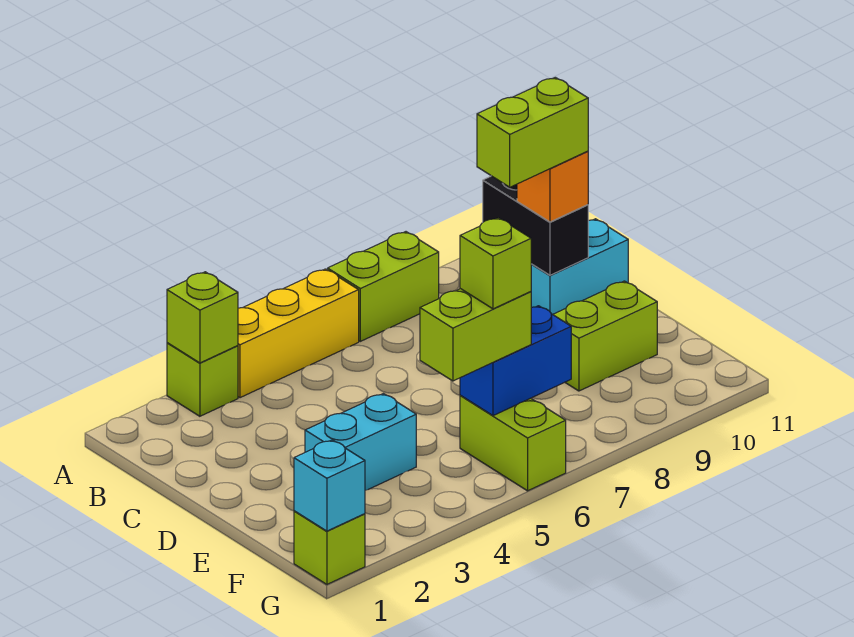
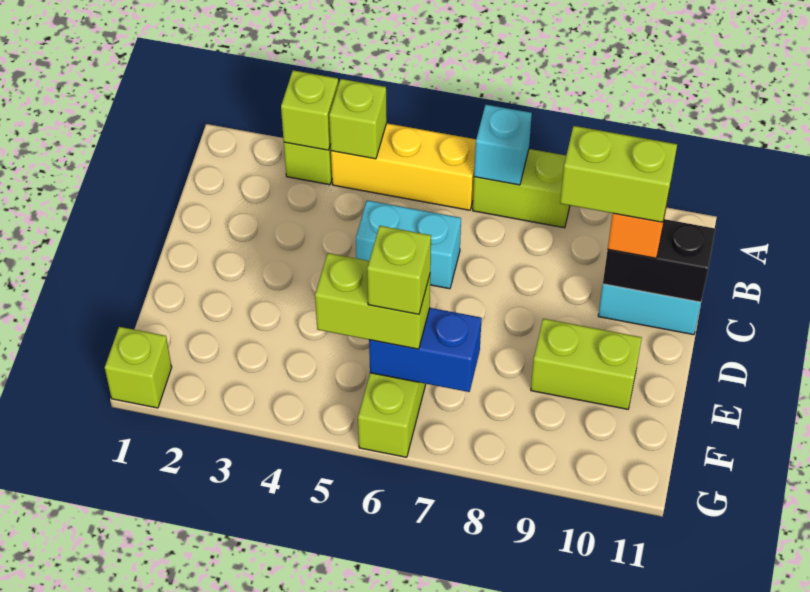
none -> lime brick A4 level 2
black brick B10:C10 level 2 -> black brick C10:C11 level 2
cyan brick E3:E4 level 1 -> cyan brick C5:C6 level 1
cyan brick G1 level 2 -> cyan brick A7 level 2

